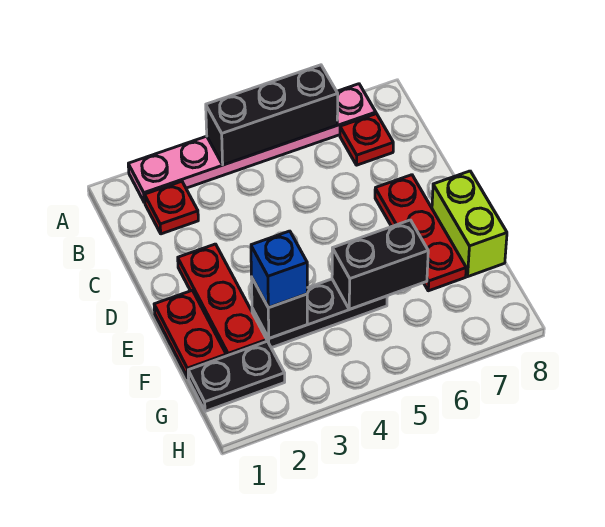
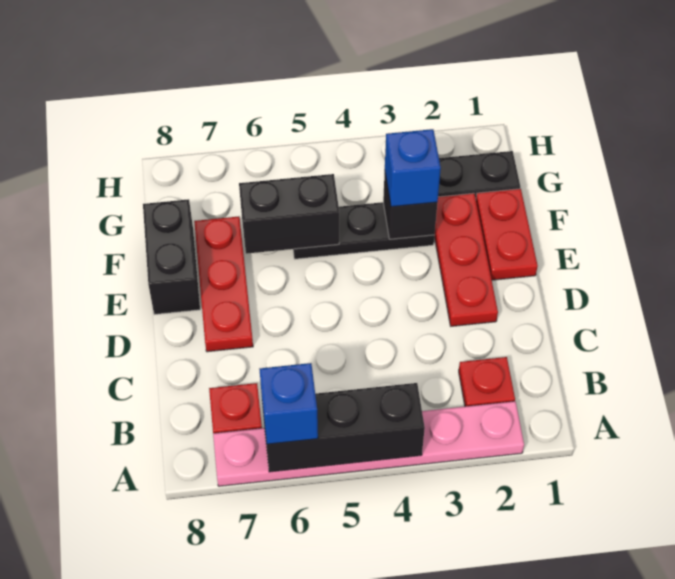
none -> blue brick A6 level 3
lime brick E8:F8 level 1 -> black brick E8:F8 level 1

